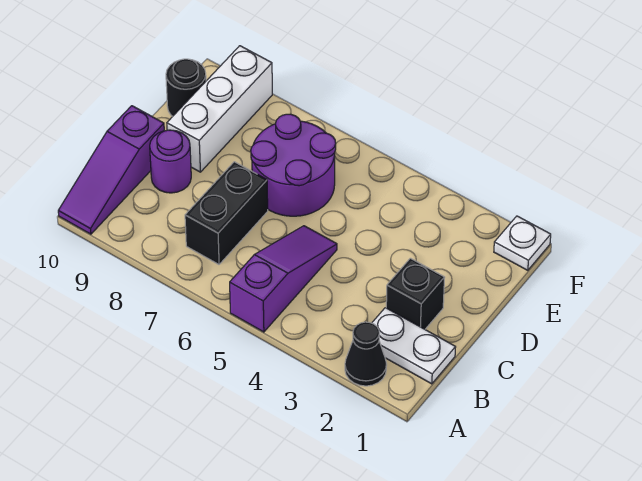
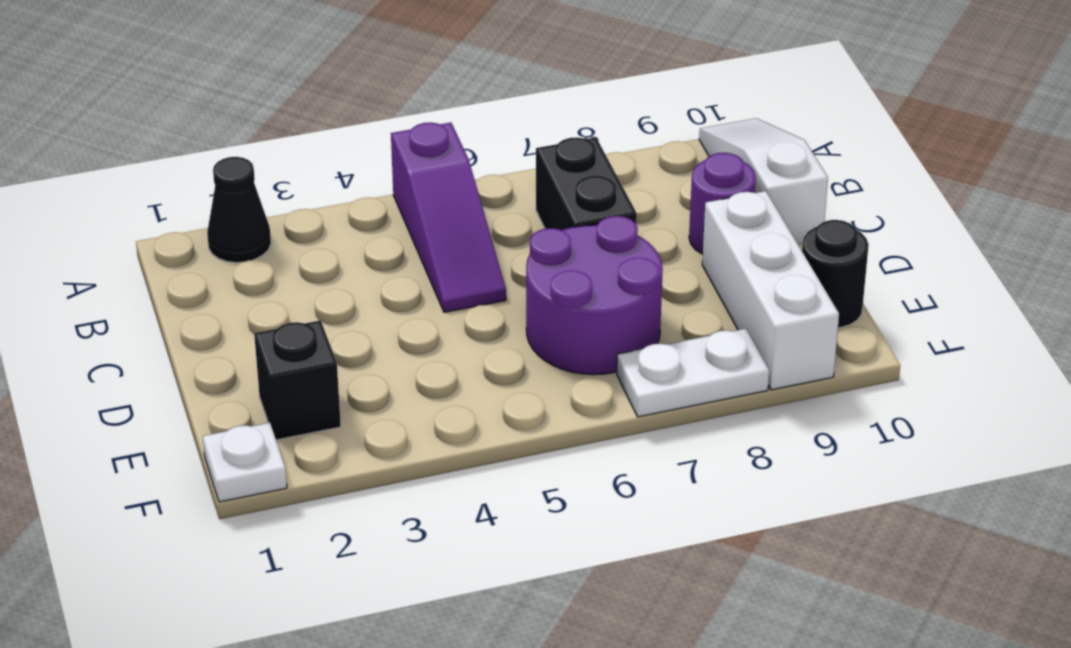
purple slope A10:C10 level 1 top C -> white slope A10:C10 level 1 top C
white plate B1:B2 level 1 -> white plate F7:F8 level 1
black brick C2 level 1 -> black brick E2 level 1

